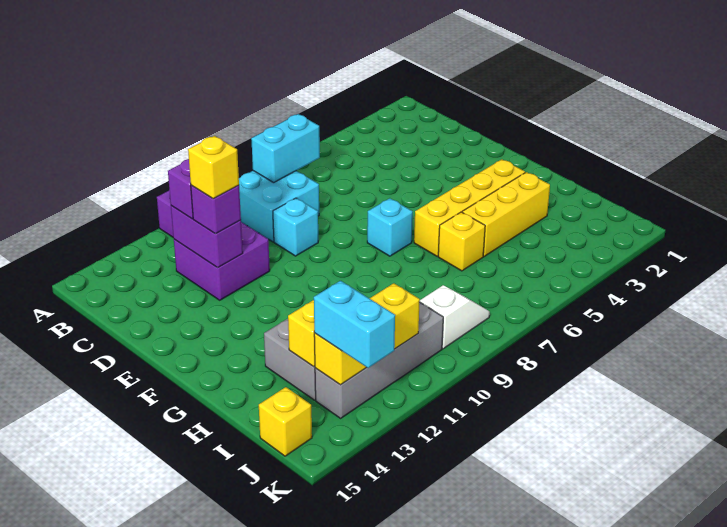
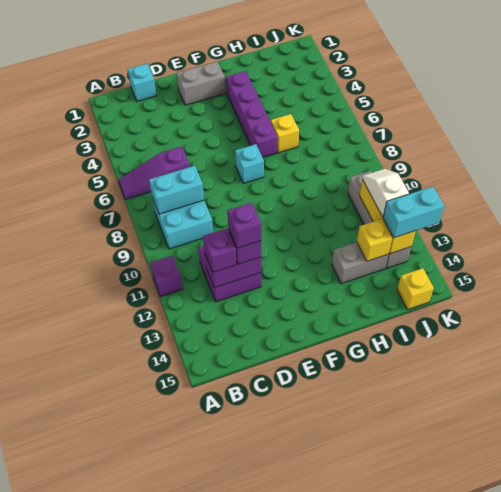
none -> purple slope A6:C6 level 1 top C
cyan brick B7:B8 level 2 -> cyan brick B8:C8 level 2
cyan brick D9 level 1 -> cyan brick C1 level 1
yellow brick D12 level 4 -> purple brick D12 level 4
none -> grey brick E2:F2 level 1
yellow brick G3:G6 level 1 -> purple brick G3:G6 level 1
yellow brick H3:H5 level 1 -> none
white slope J8:J9 level 1 top 9 -> white slope J11:J12 level 3 top 12

